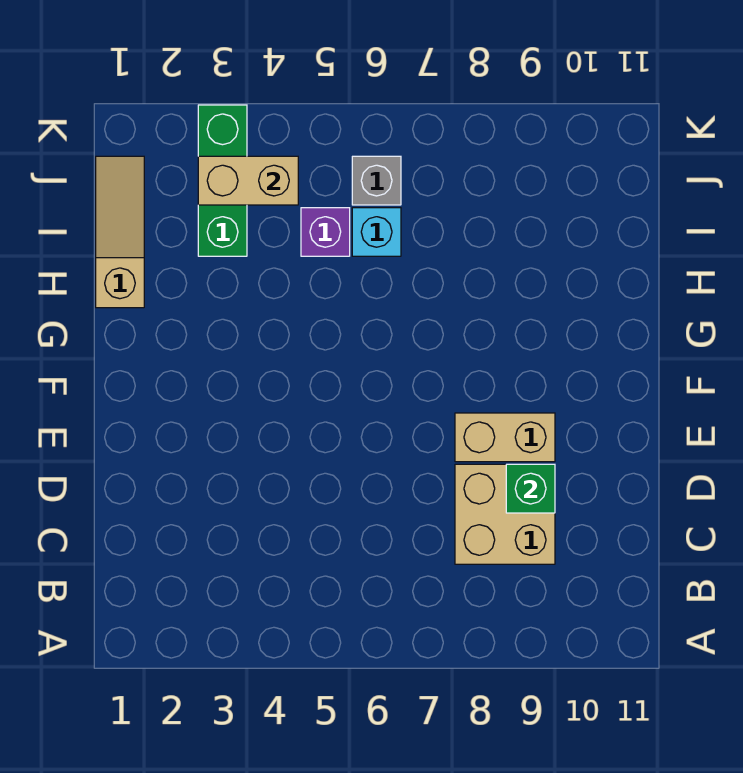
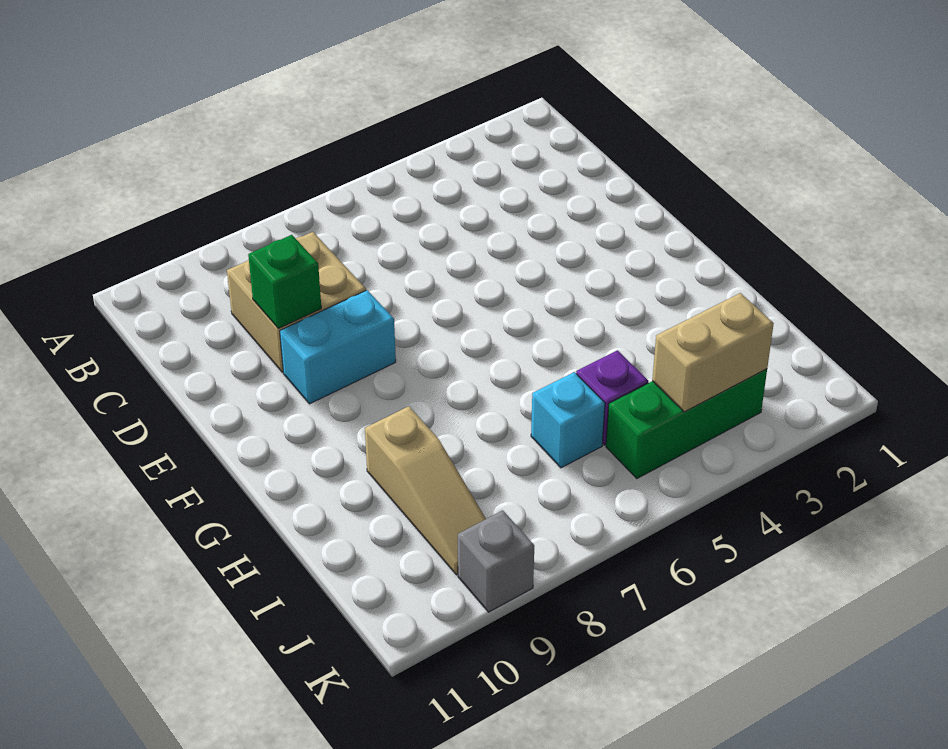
tan brick E8:E9 level 1 -> cyan brick E8:E9 level 1
tan slope H1:J1 level 1 top H -> tan slope H9:J9 level 1 top H
green brick I3:K3 level 1 -> green brick J3:J5 level 1
grey brick J6 level 1 -> grey brick K9 level 1

